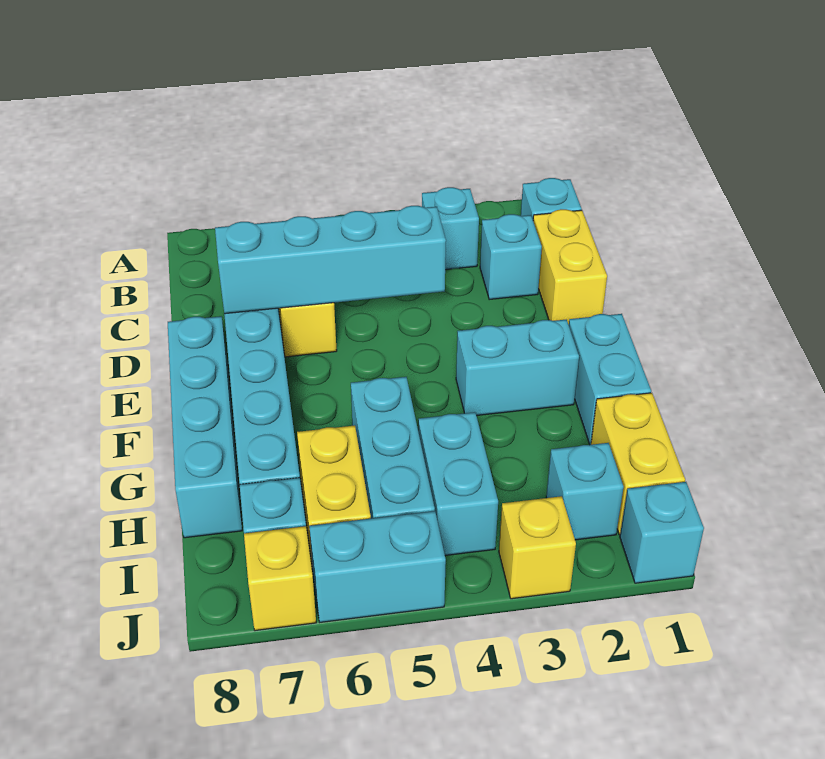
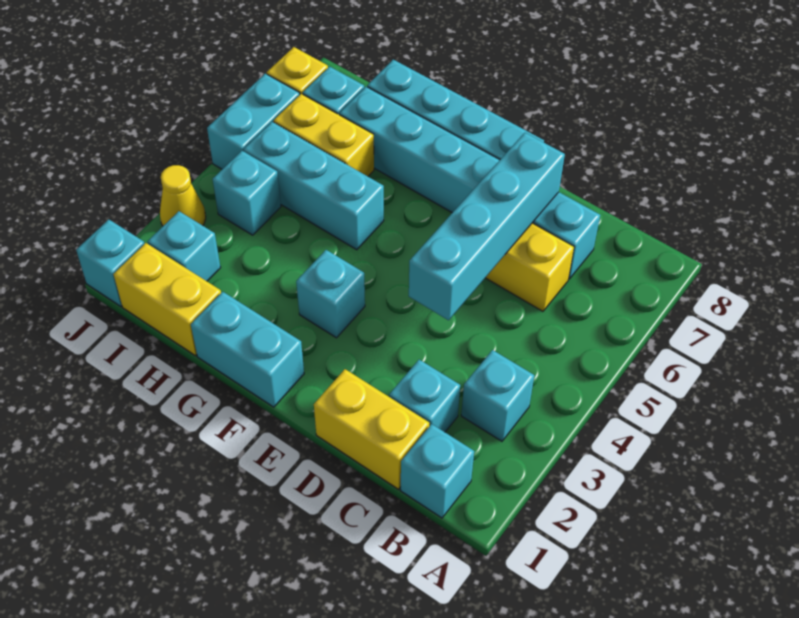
cyan brick F2:F3 level 1 -> cyan brick F3 level 1
cyan brick H4:I4 level 1 -> cyan brick I4 level 1
yellow brick J3 level 1 -> yellow cone J3 level 1

